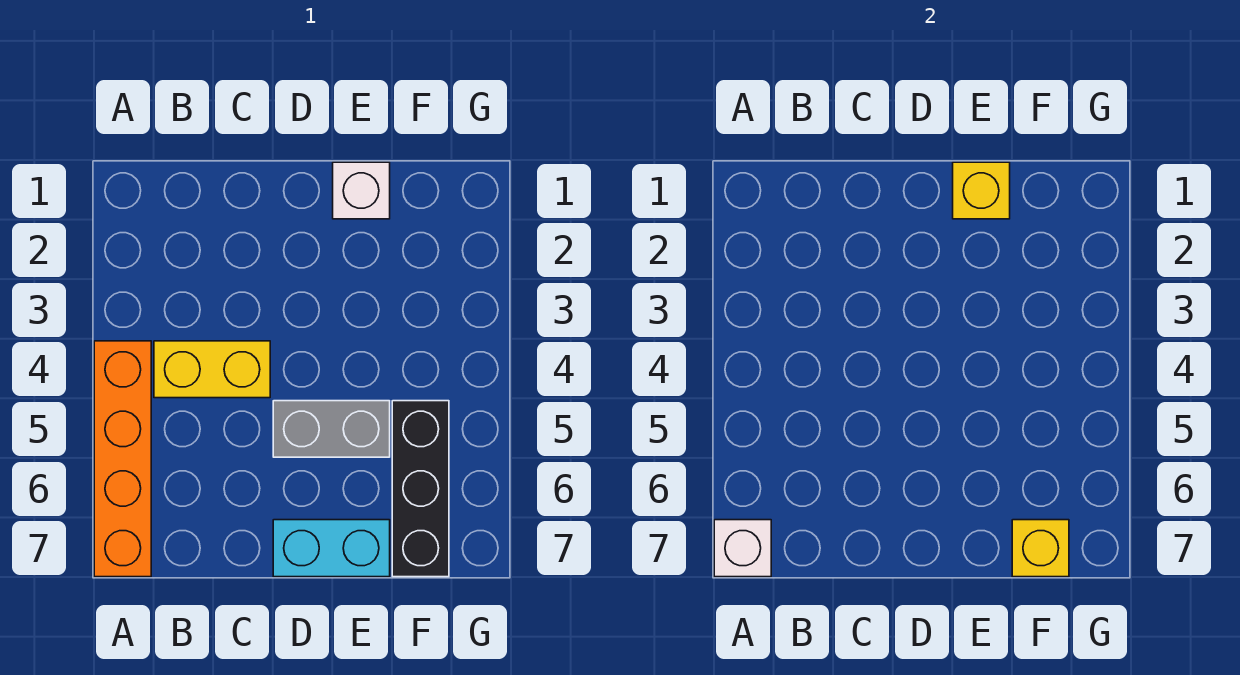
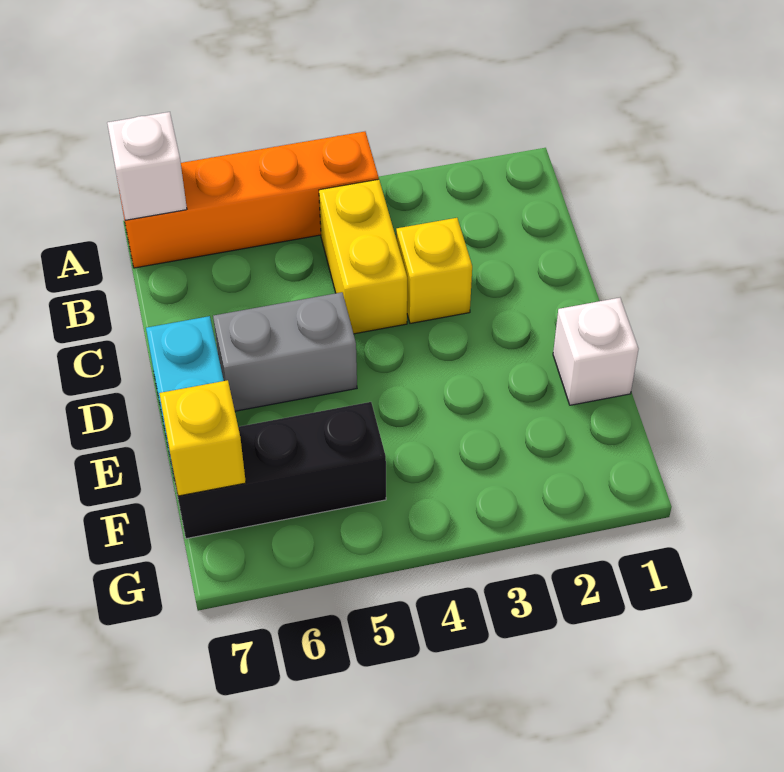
grey brick D5:E5 level 1 -> grey brick D5:D6 level 1
yellow brick E1 level 2 -> yellow brick C3 level 1

